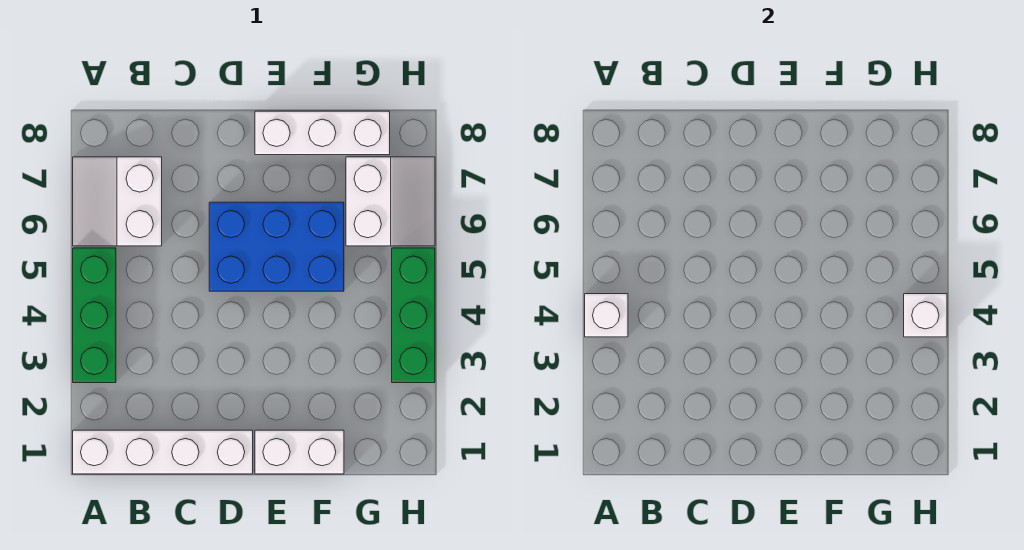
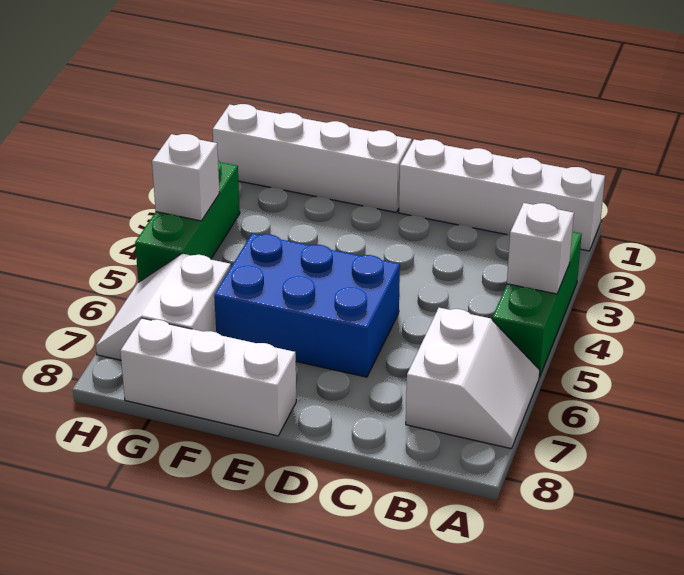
white brick E1:F1 level 1 -> white brick E1:H1 level 1

